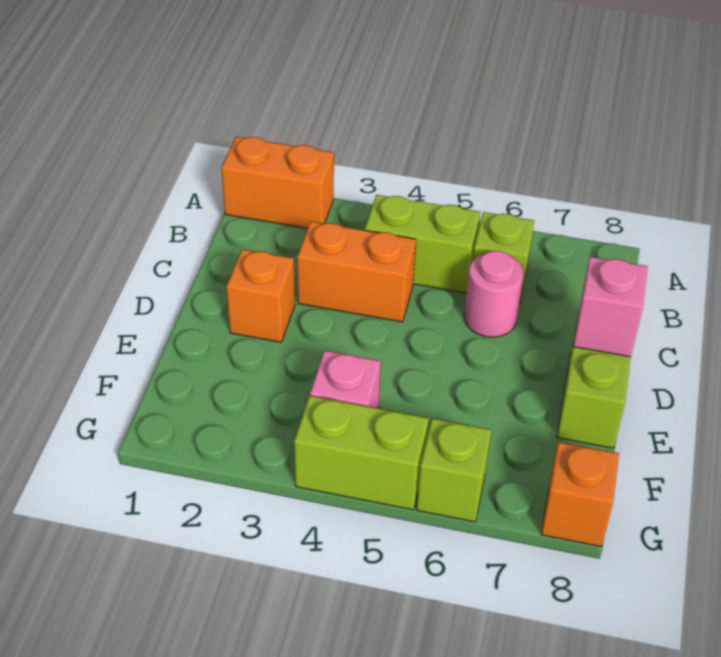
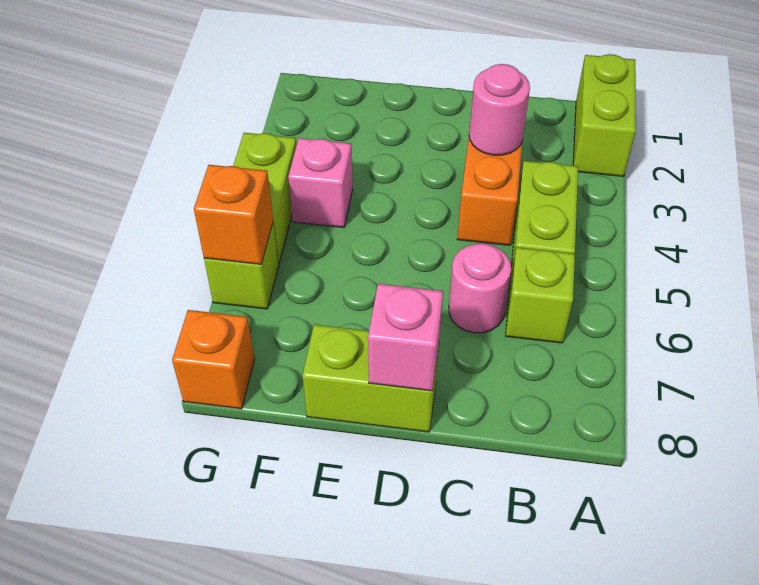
orange brick A1:A2 level 1 -> lime brick A1:A2 level 1
none -> pink round brick C3 level 2
orange brick D2 level 1 -> orange brick G6 level 2

